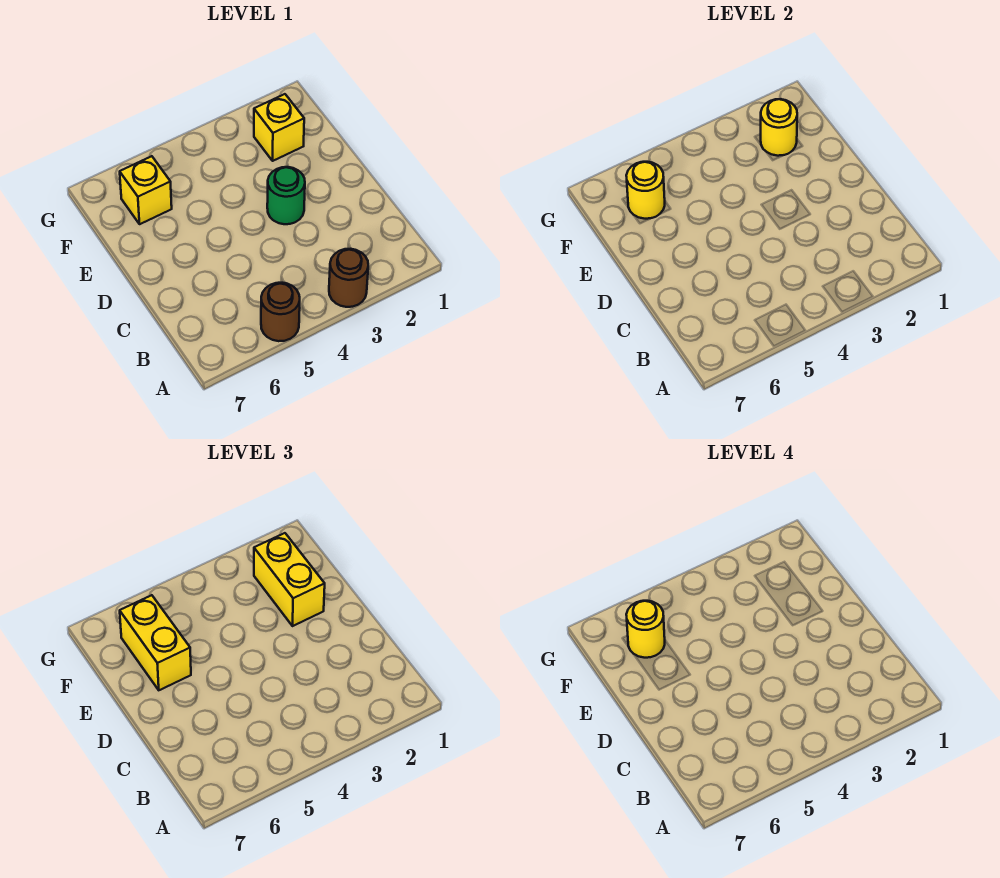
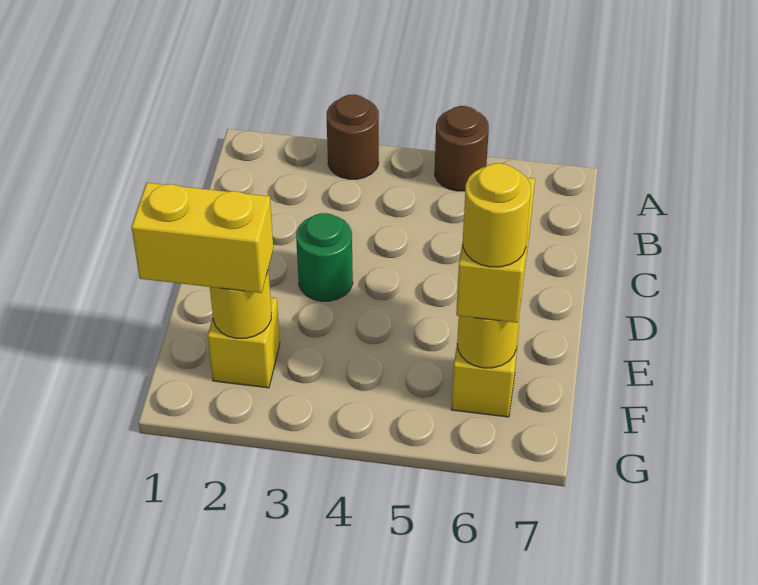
yellow brick E2:F2 level 3 -> yellow brick F1:F2 level 3

